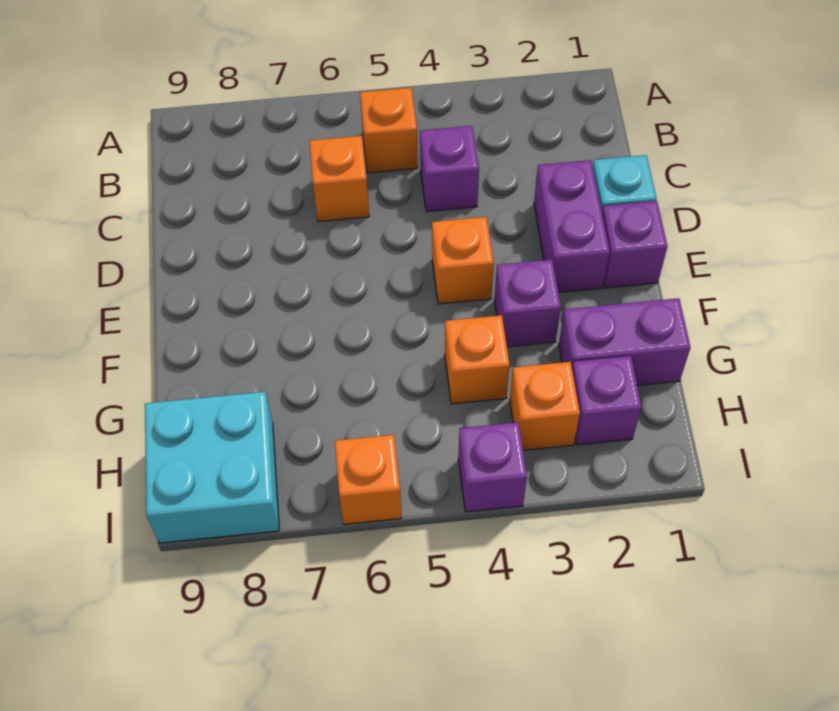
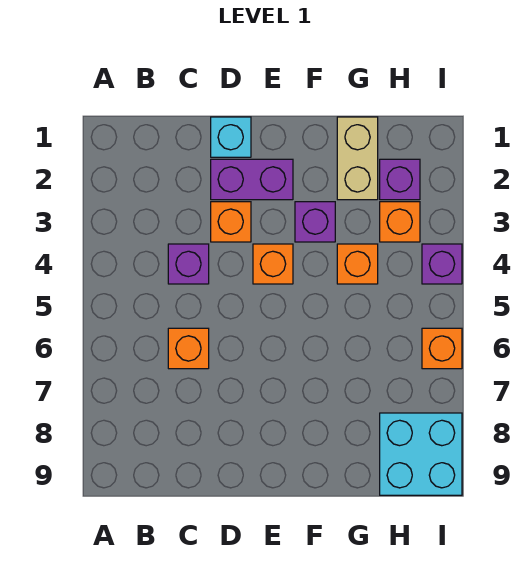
orange brick B5 level 1 -> orange brick D3 level 1
purple brick E1 level 1 -> none
purple brick G1:G2 level 1 -> tan brick G1:G2 level 1

